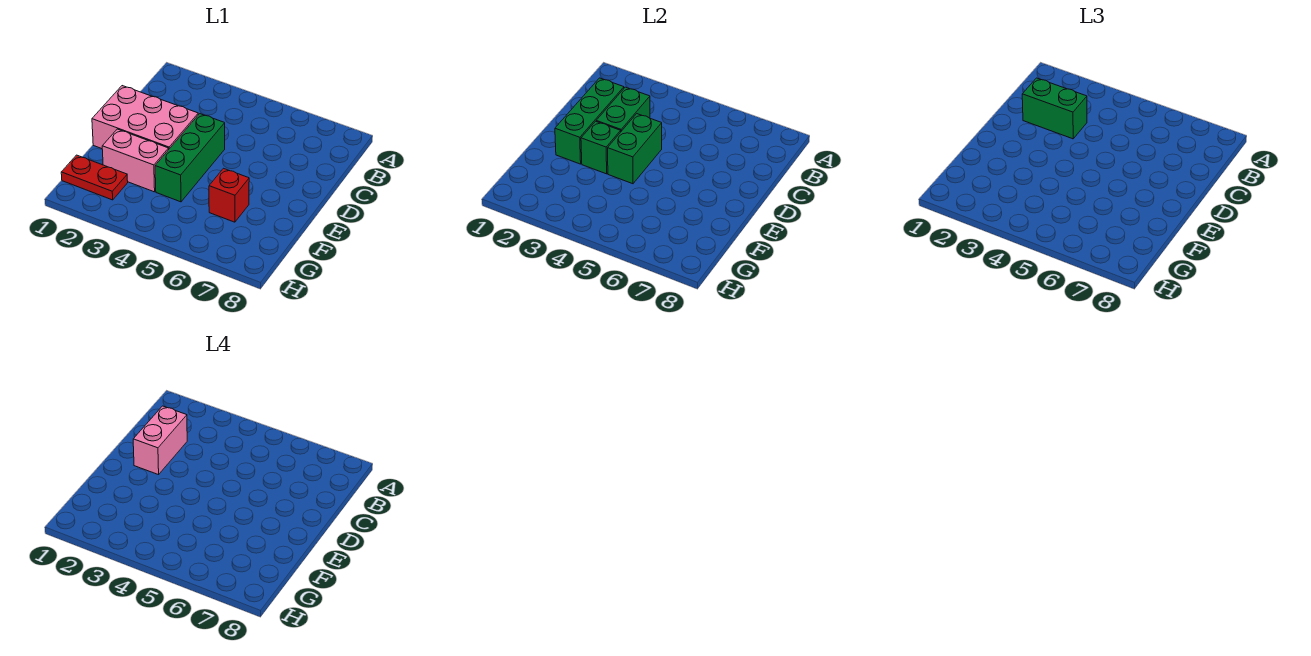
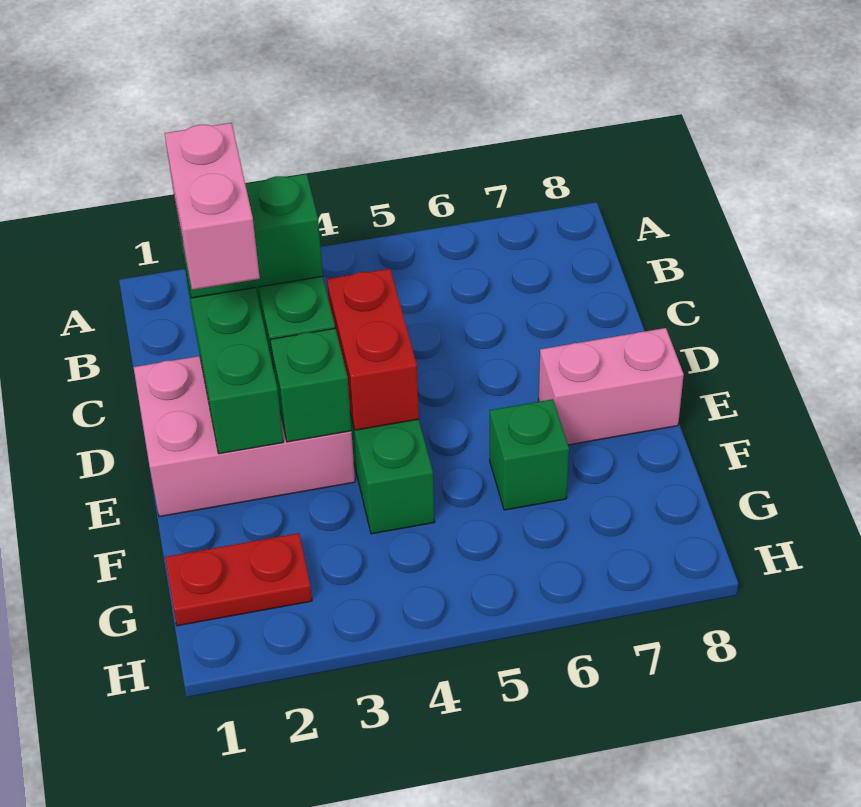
green brick D4:E4 level 2 -> red brick D4:E4 level 2
pink brick F2:F3 level 1 -> pink brick E7:E8 level 1
red brick F6 level 1 -> green brick F6 level 1

